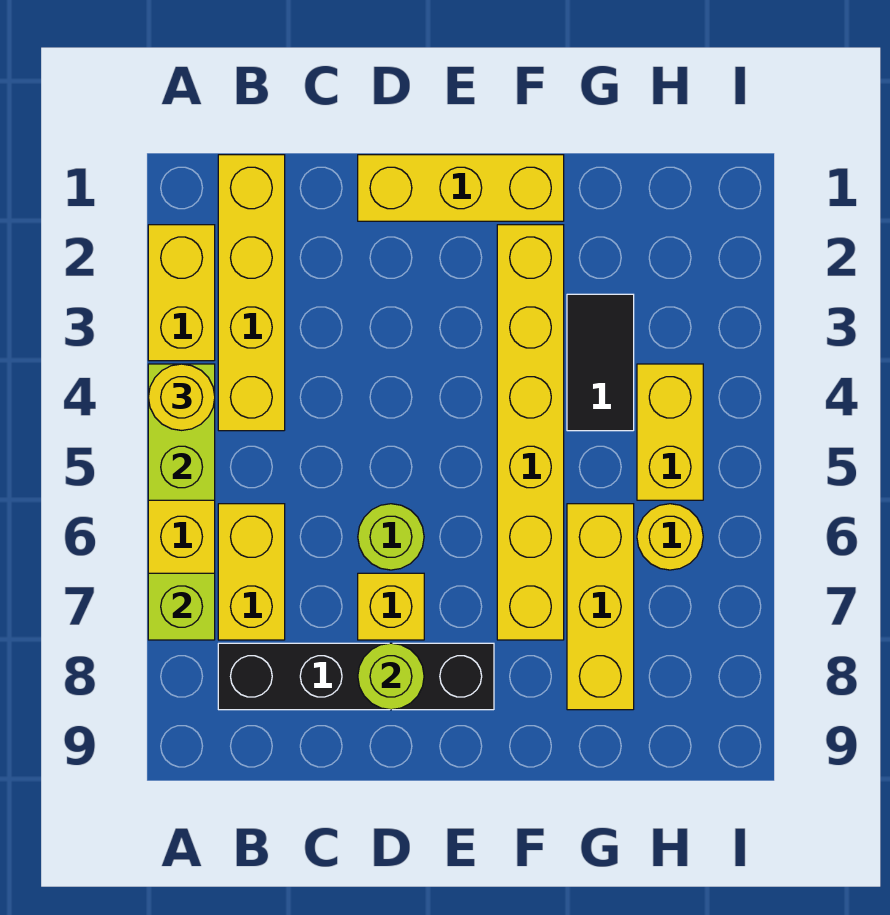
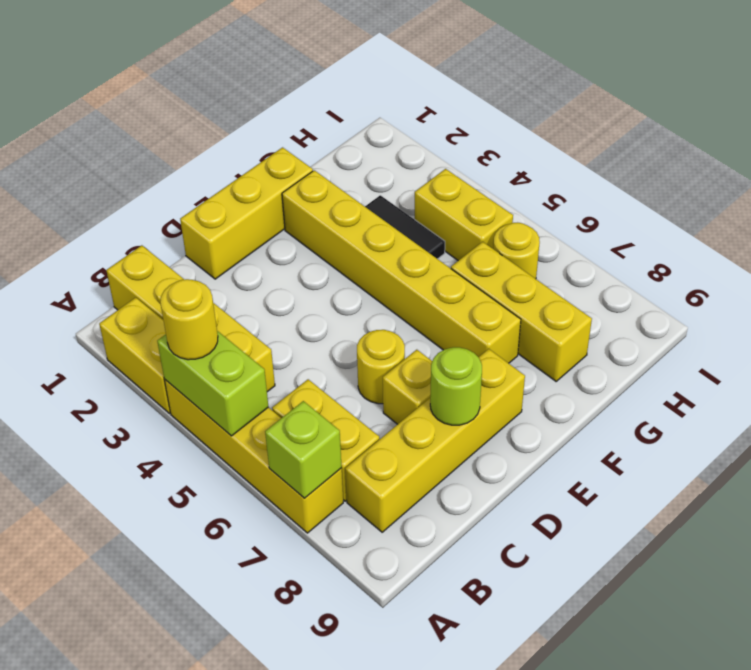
black brick B8:E8 level 1 -> yellow brick B8:E8 level 1
lime round brick D6 level 1 -> yellow round brick D6 level 1

